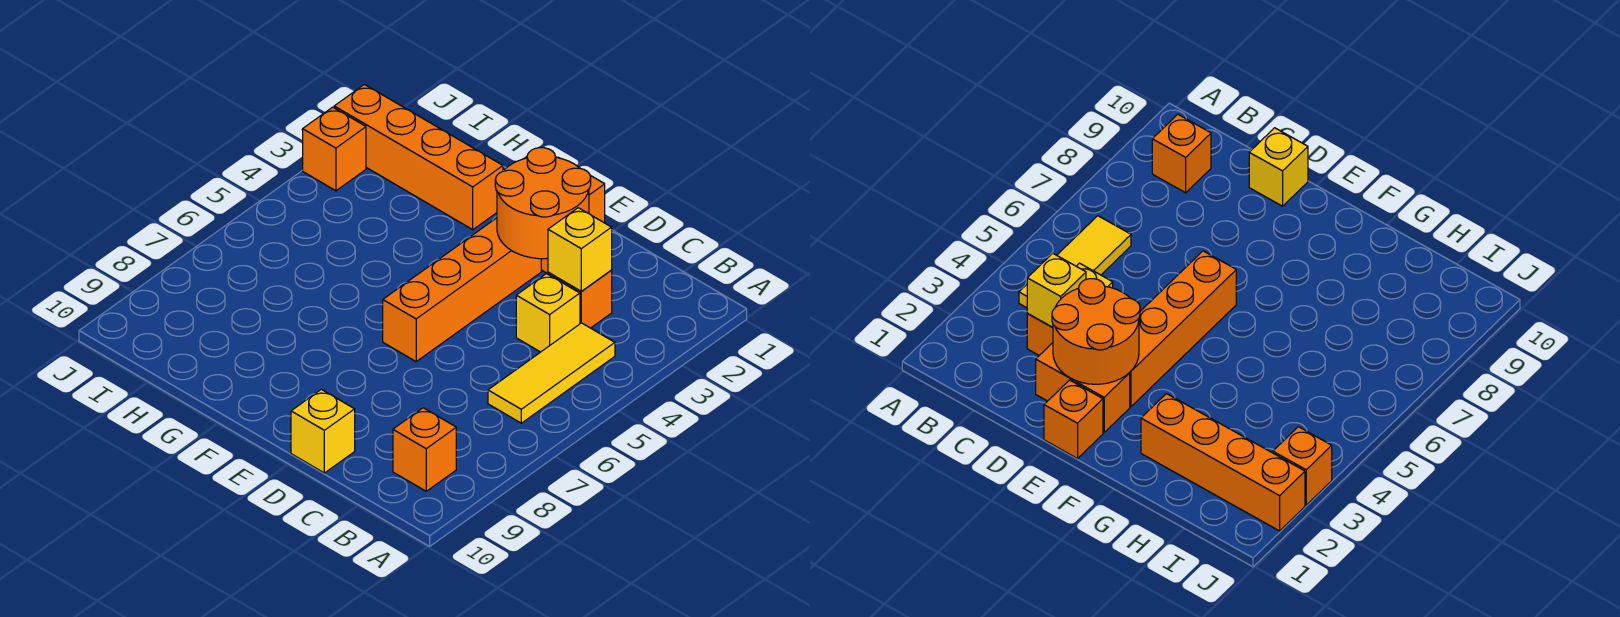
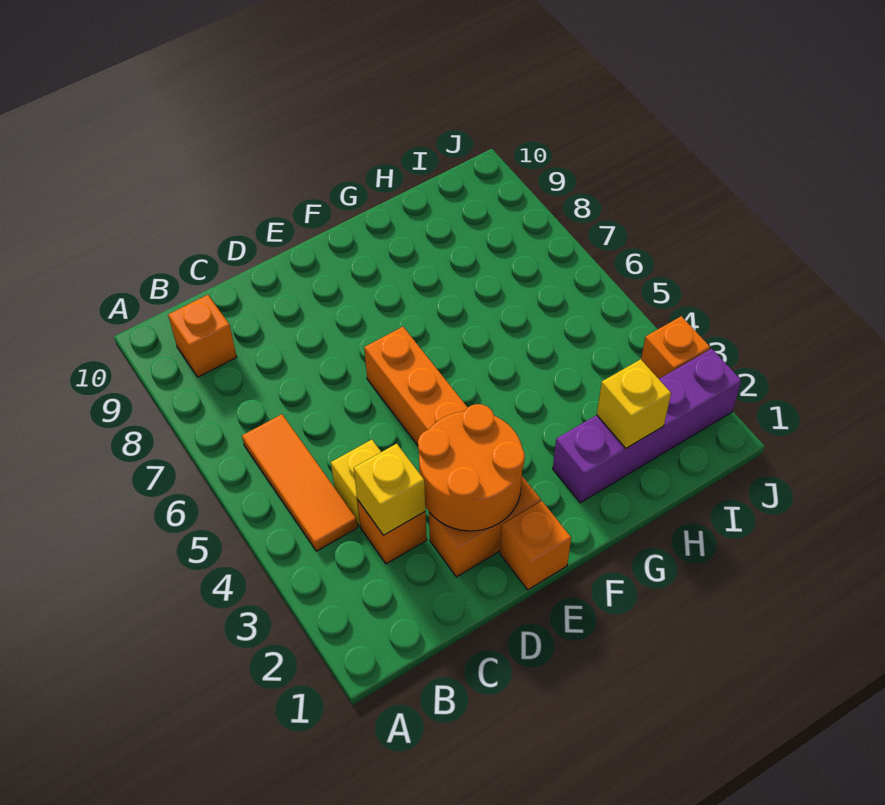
yellow tile B4:B6 level 1 -> orange tile B4:B6 level 1
yellow brick D10 level 1 -> yellow brick H2 level 2
orange brick G2:J2 level 1 -> purple brick G2:J2 level 1

